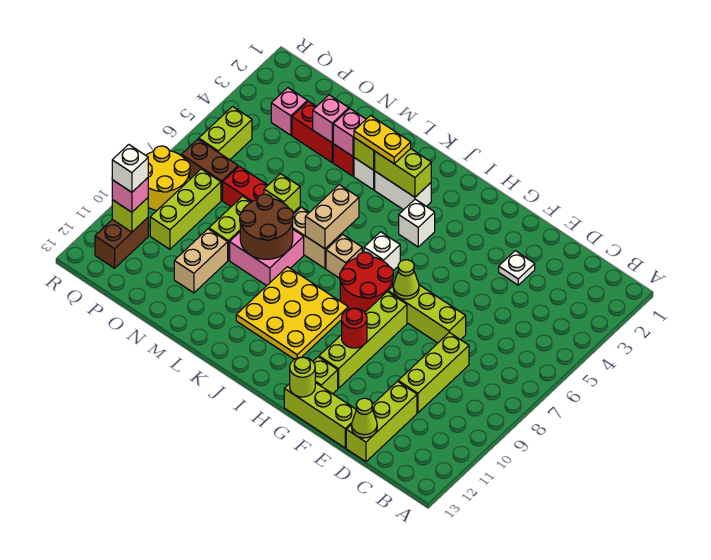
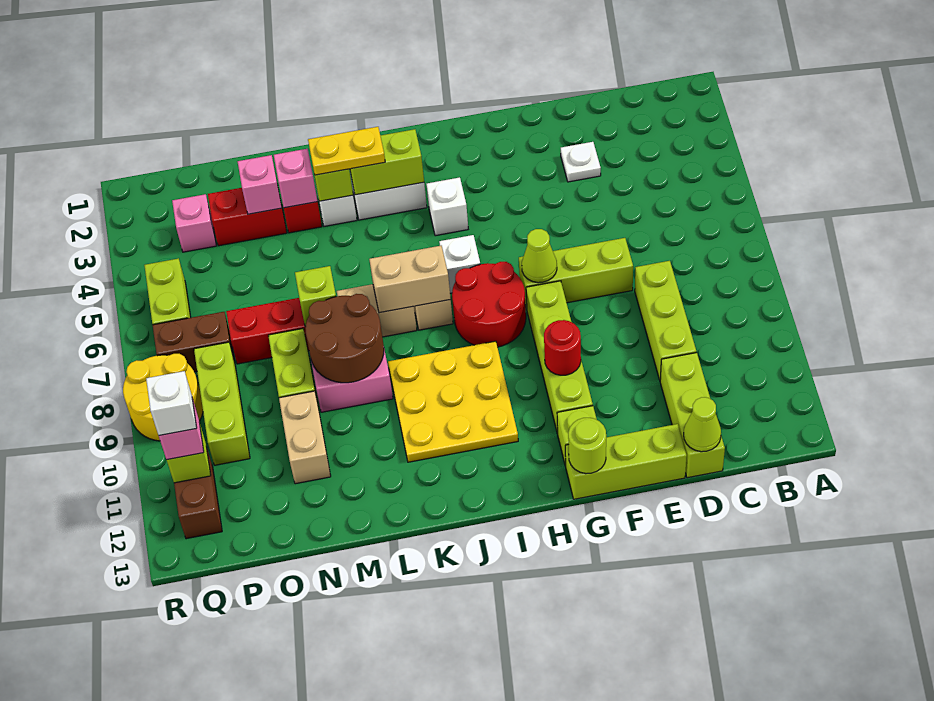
tan brick K6:K7 level 2 -> tan brick J7:K7 level 2

